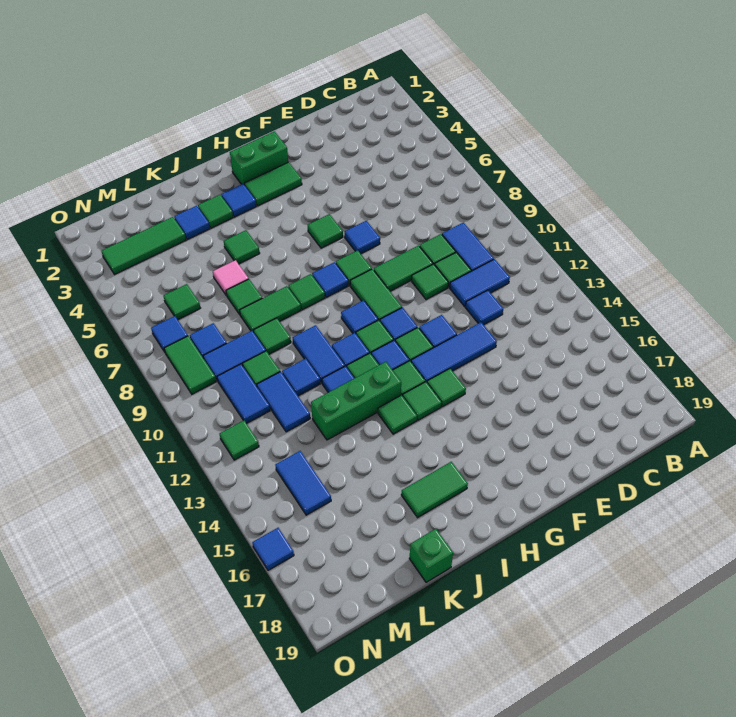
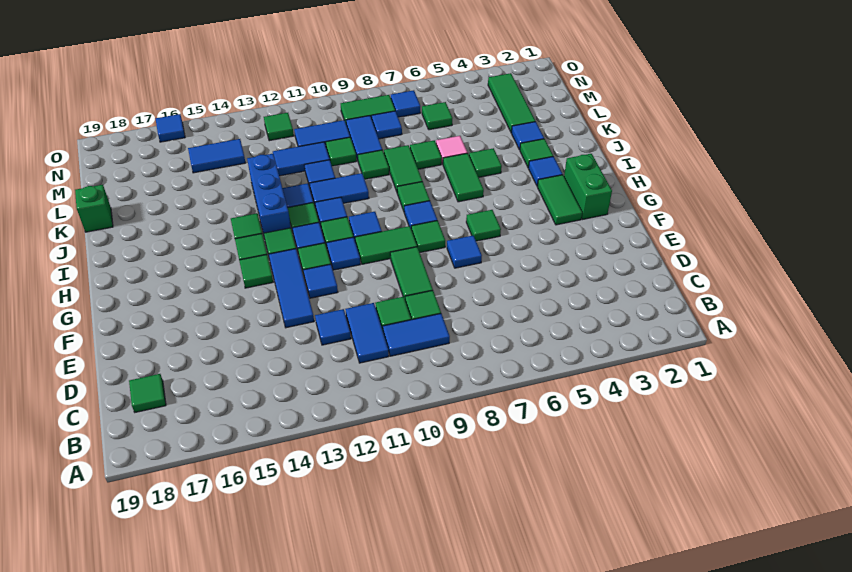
green tile E10 level 1 -> green tile C18 level 1
green brick I13:K13 level 1 -> blue brick I13:K13 level 1
green tile I17:J17 level 1 -> green tile I6:J6 level 1

